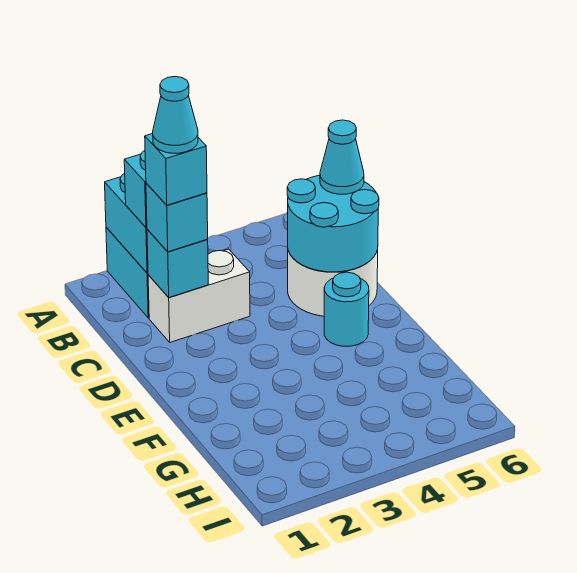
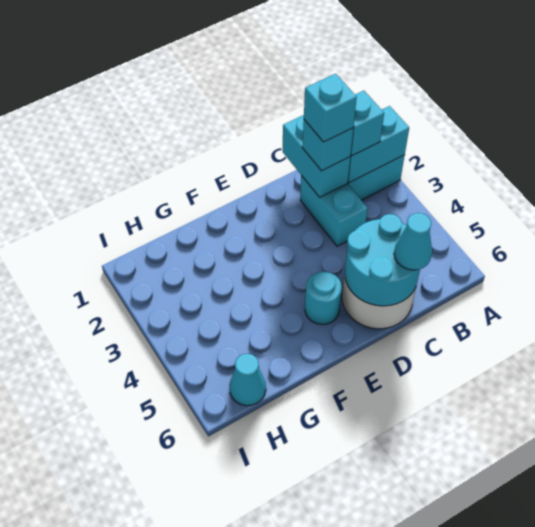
white brick C2:C3 level 1 -> cyan brick C2:C3 level 1
cyan brick C2 level 2 -> cyan brick C1:C2 level 2
cyan cone C2 level 5 -> cyan cone H6 level 1

